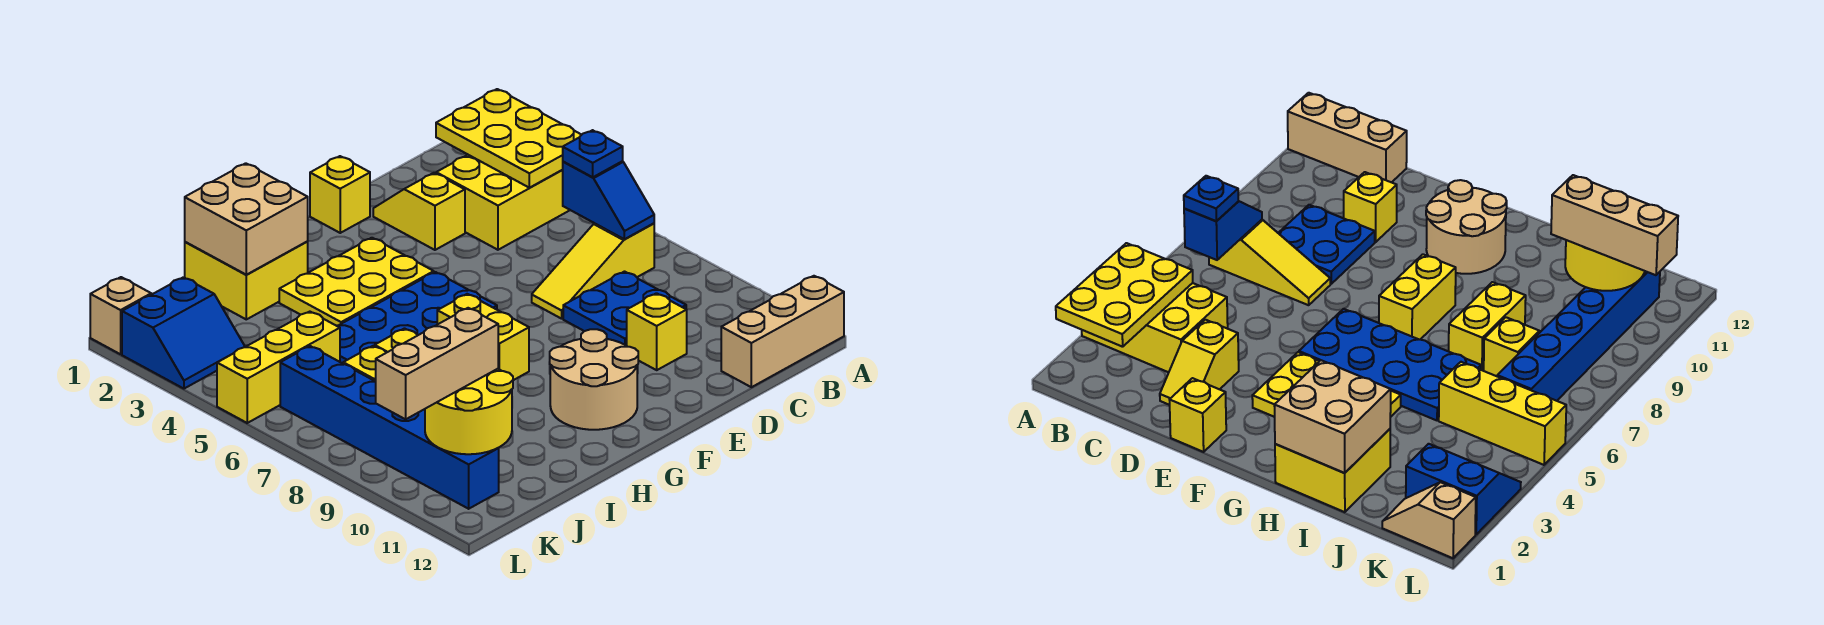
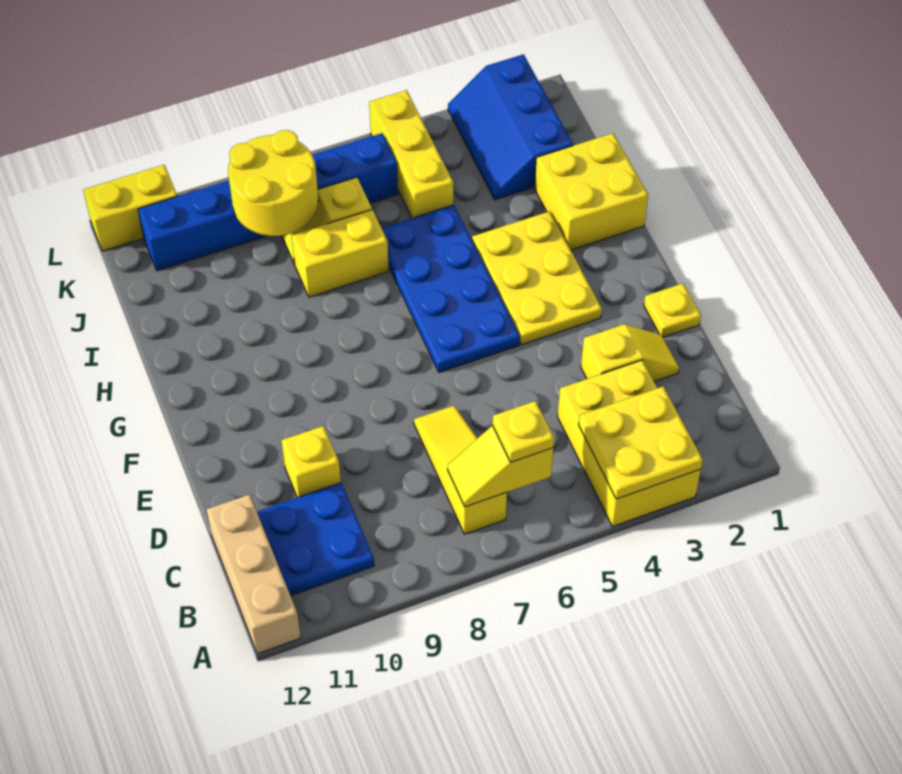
yellow plate A2:B4 level 2 -> yellow plate A3:B4 level 2
blue slope B6:B7 level 2 top 6 -> yellow slope B6:B7 level 2 top 6
blue plate B6 level 3 -> yellow plate B6 level 3
blue plate C8:D9 level 1 -> blue plate B10:C11 level 1
yellow brick E1 level 1 -> yellow plate E1 level 1
tan round brick F10:G11 level 1 -> none
yellow brick G7:G8 level 1 -> yellow brick L11:L12 level 1
tan brick H1:I2 level 2 -> none
yellow round brick J10:K11 level 2 -> yellow round brick J8:K9 level 2
tan brick J10:L10 level 3 -> none
tan slope K1:L1 level 1 top L -> none
blue slope K2:L3 level 1 top 2 -> blue slope J2:L3 level 1 top 2

